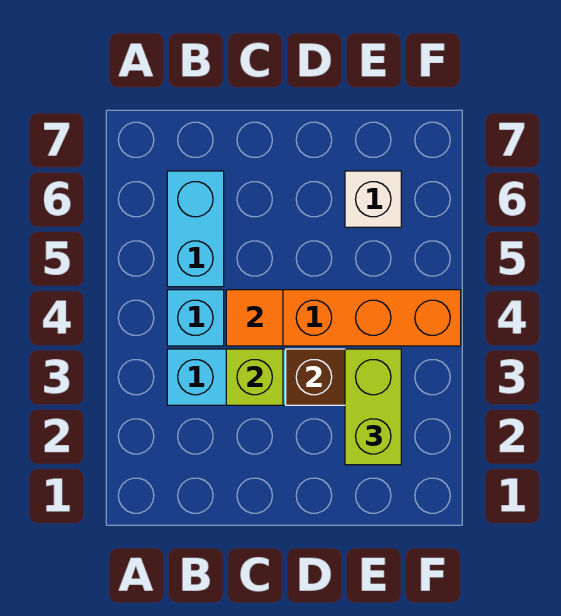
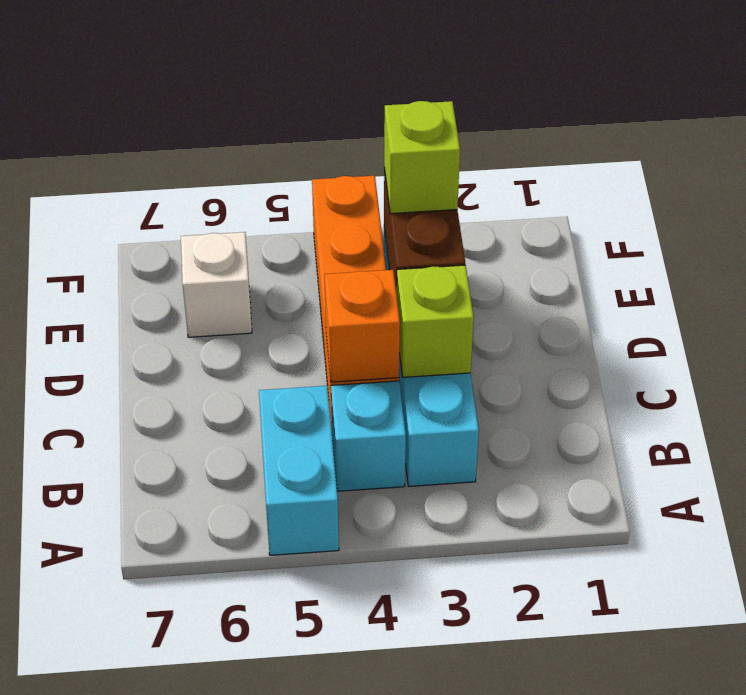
cyan brick B5:B6 level 1 -> cyan brick A5:B5 level 1
orange tile C4 level 2 -> orange brick C4 level 2
lime brick E2:E3 level 3 -> lime brick E3 level 3

